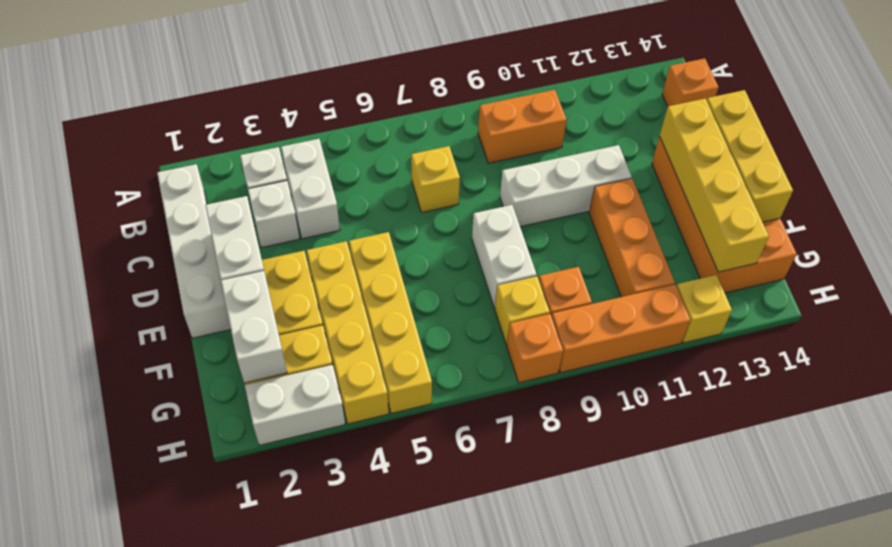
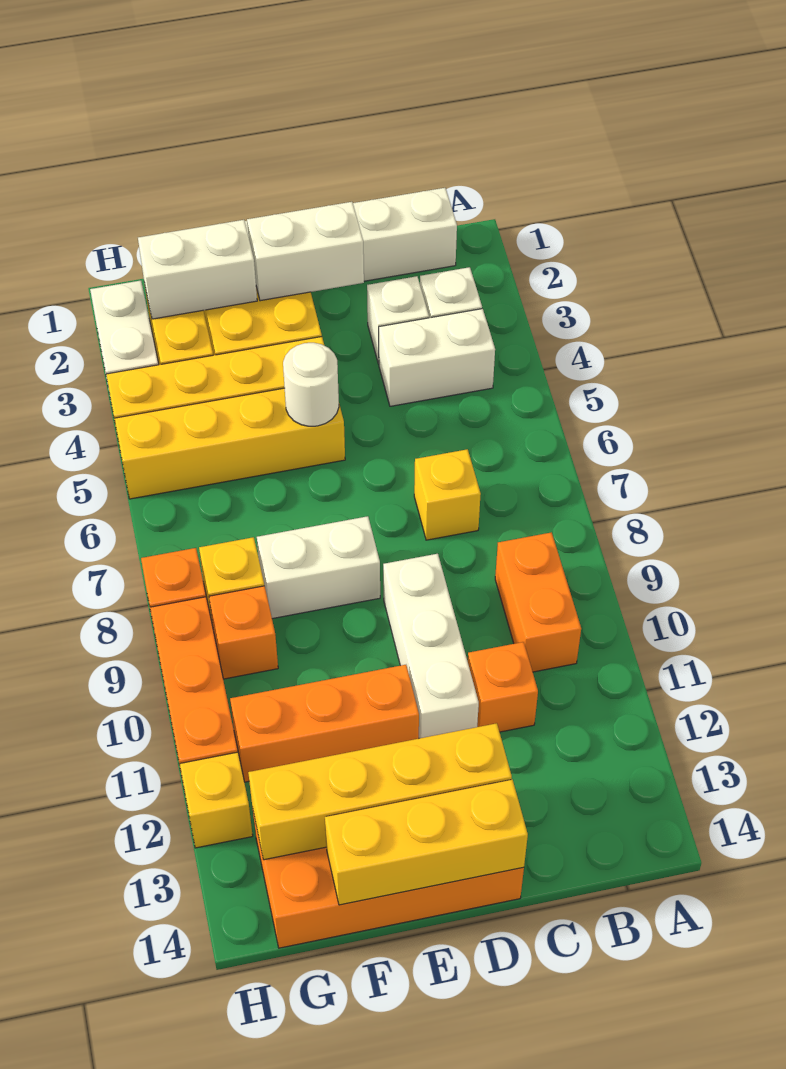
orange brick B14 level 1 -> orange brick C11 level 1
none -> white round brick E5 level 2

